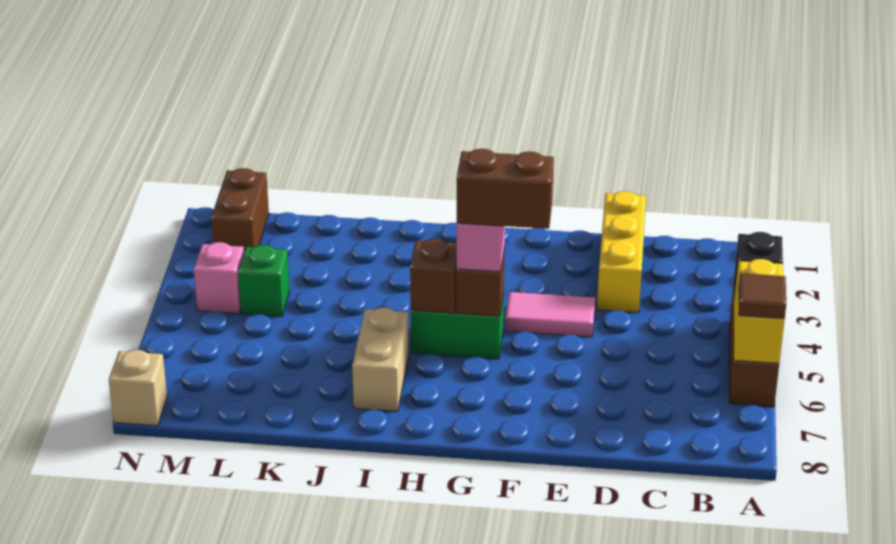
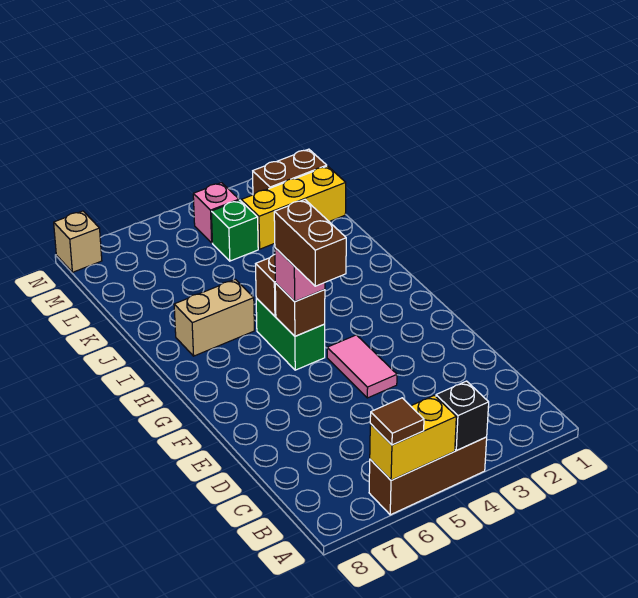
yellow brick D1:D3 level 1 -> yellow brick L1:L3 level 1

